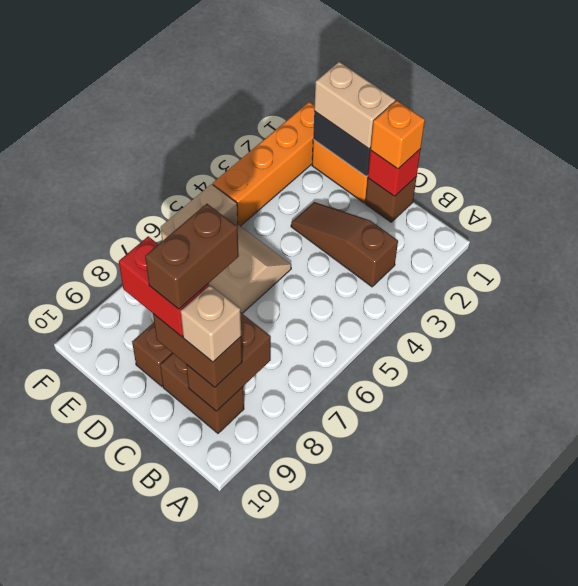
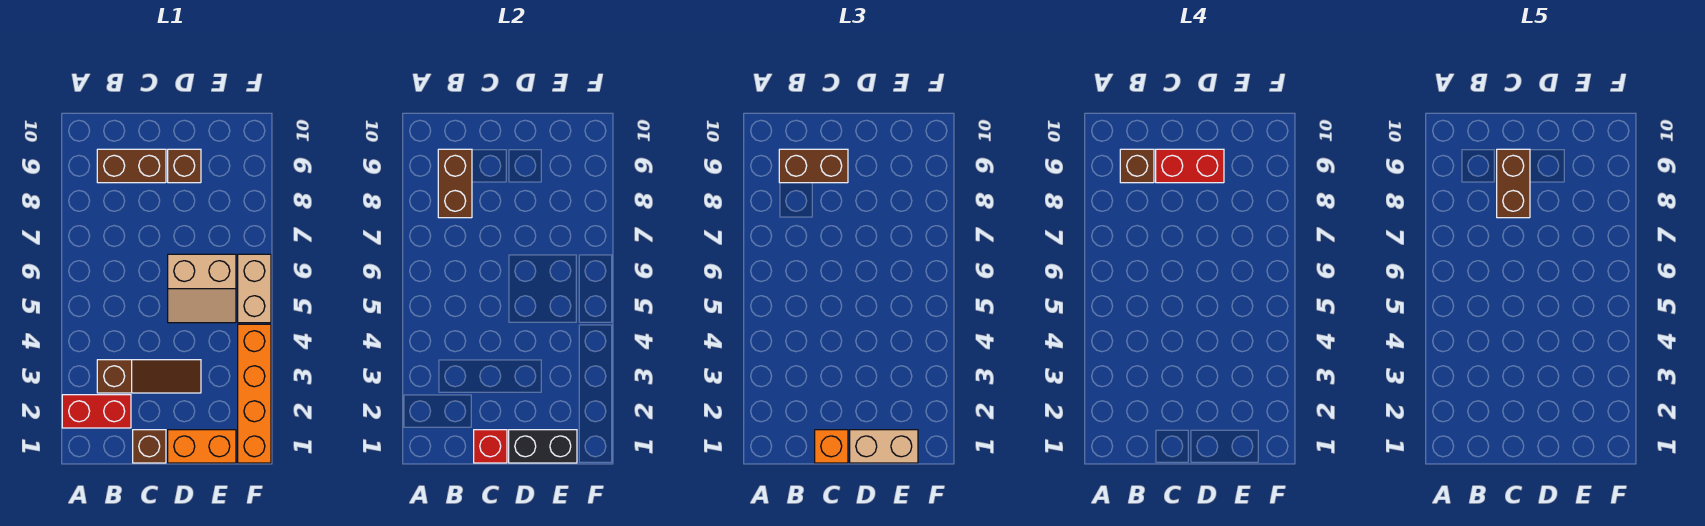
none -> red brick A2:B2 level 1
tan brick B9 level 4 -> brown brick B9 level 4

